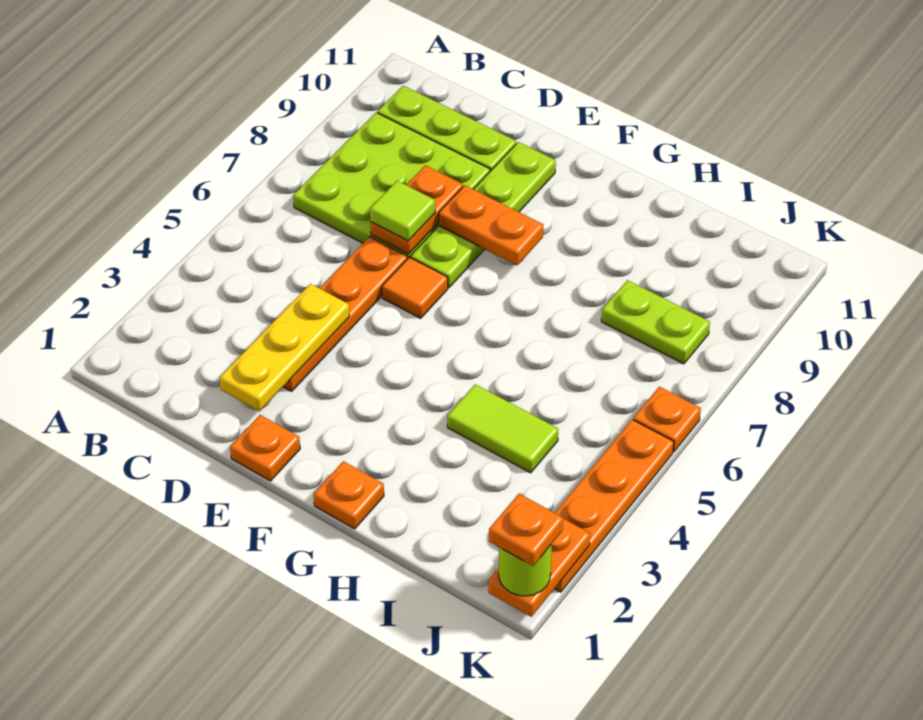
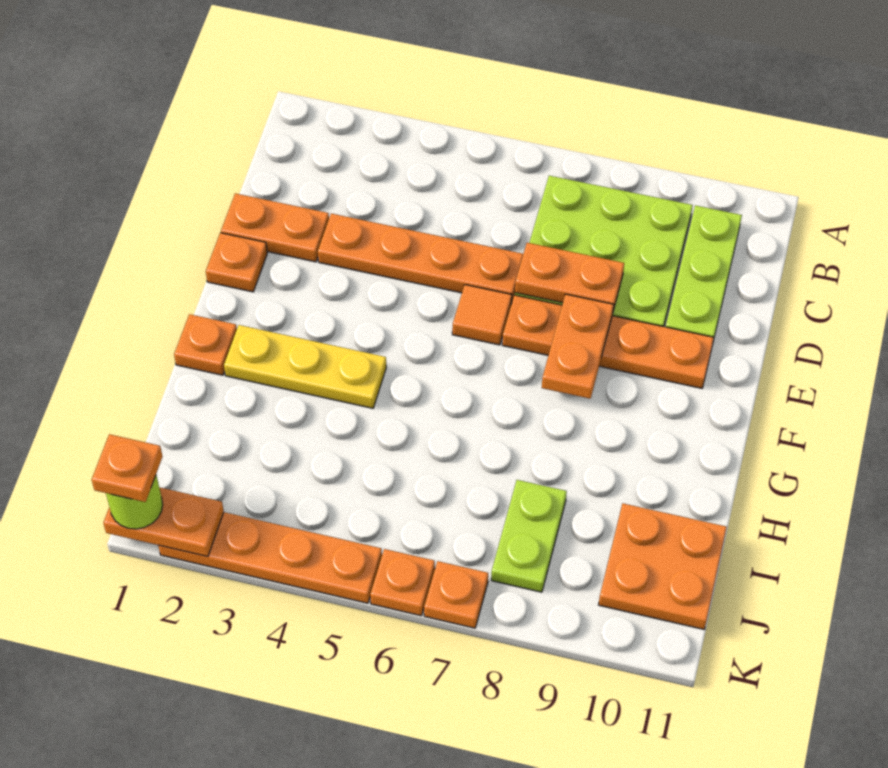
none -> orange plate D1:D2 level 1
yellow plate D2:D4 level 2 -> yellow plate G2:G4 level 1
lime tile D7 level 3 -> none
lime plate E7:E10 level 1 -> orange plate E7:E10 level 1
lime tile H4:I4 level 1 -> none
none -> orange plate I10:J11 level 1
none -> orange plate K7 level 1

